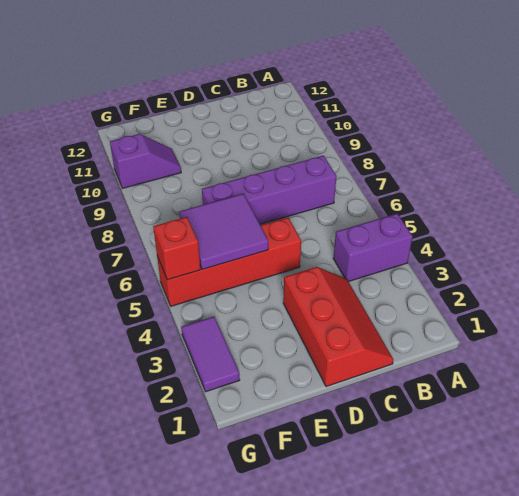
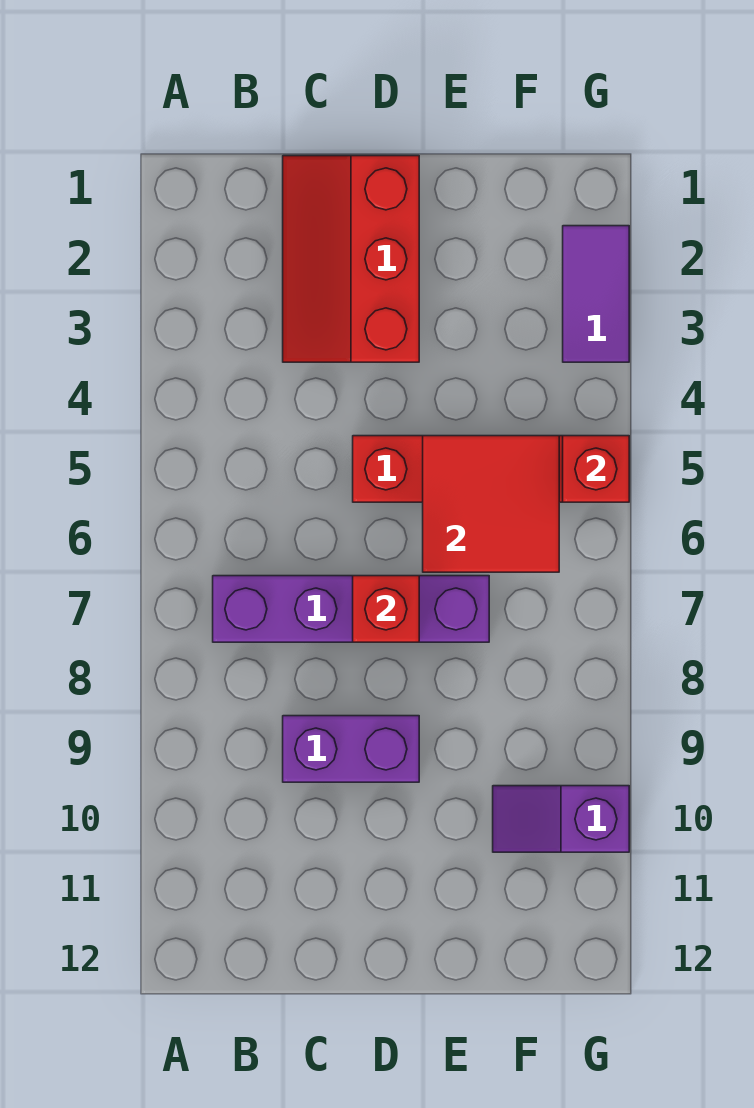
purple brick A4:B4 level 1 -> purple brick C9:D9 level 1
none -> red brick D7 level 2
purple tile E5:F6 level 2 -> red tile E5:F6 level 2

